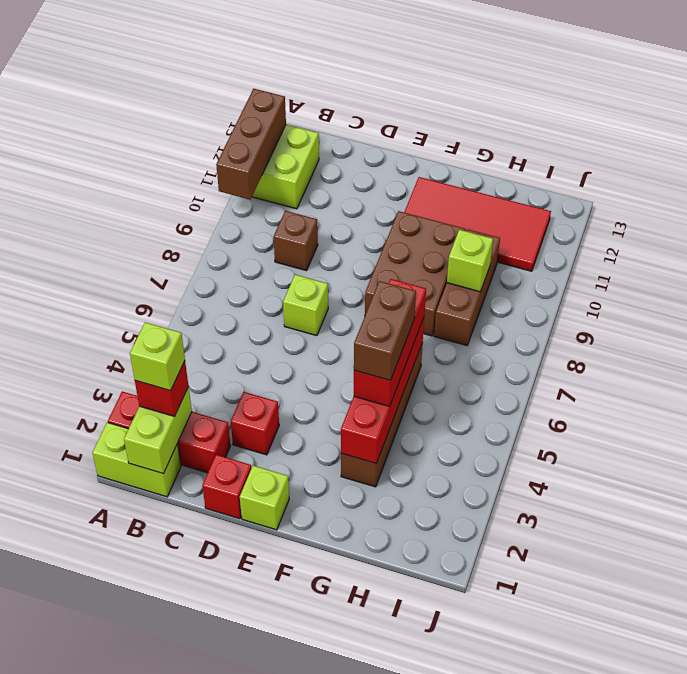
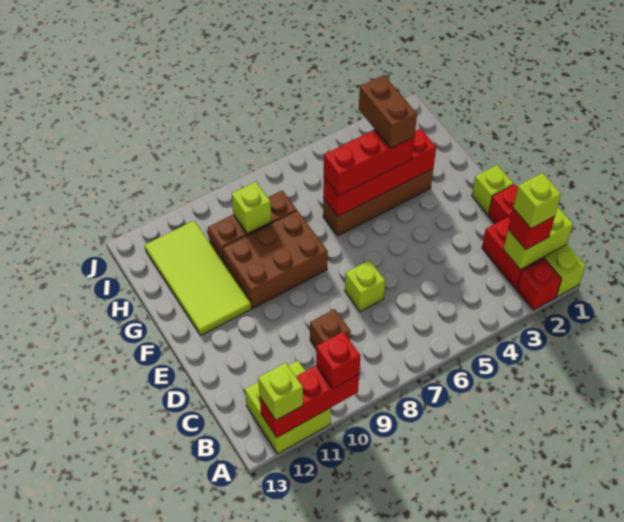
brown brick A10:A12 level 2 -> red brick A10:A12 level 2
none -> lime brick A12 level 3
red brick D3 level 1 -> red brick A10 level 3
red tile F11:I12 level 1 -> lime tile F11:I12 level 1
brown brick G4:G5 level 4 -> brown brick G4:H4 level 4

